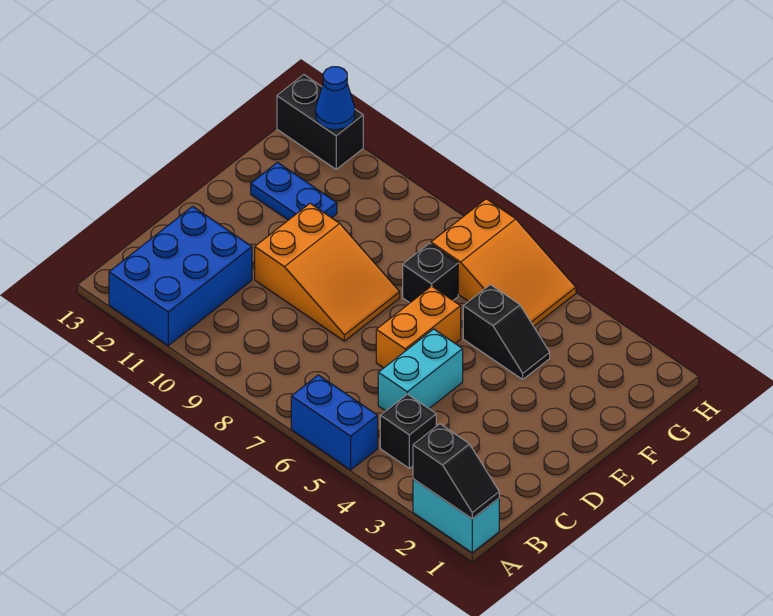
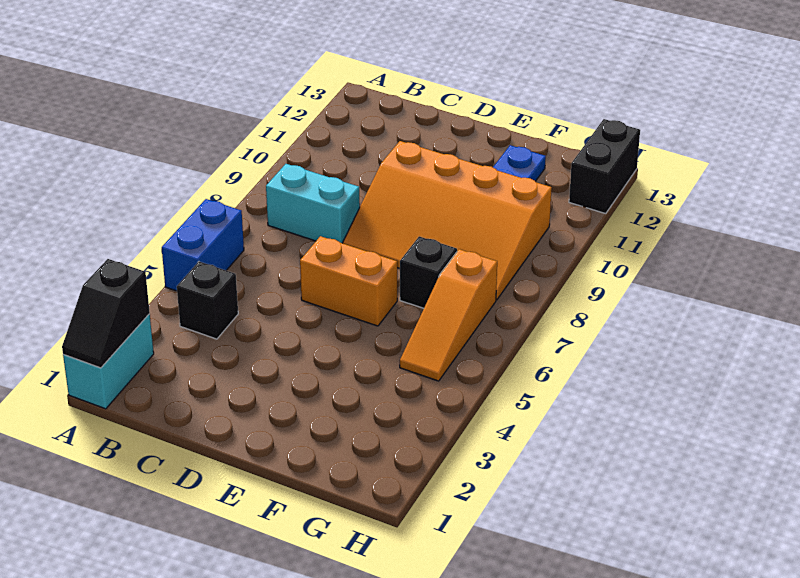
blue brick A11:C12 level 1 -> none
cyan brick C5:D5 level 1 -> cyan brick B8:C8 level 1
orange slope D8:E10 level 1 top 10 -> orange slope D8:G10 level 1 top 10
black slope F4:F5 level 1 top 5 -> none
orange slope G5:H7 level 1 top 7 -> orange slope G5:G7 level 1 top 7
blue cone H12 level 2 -> none

